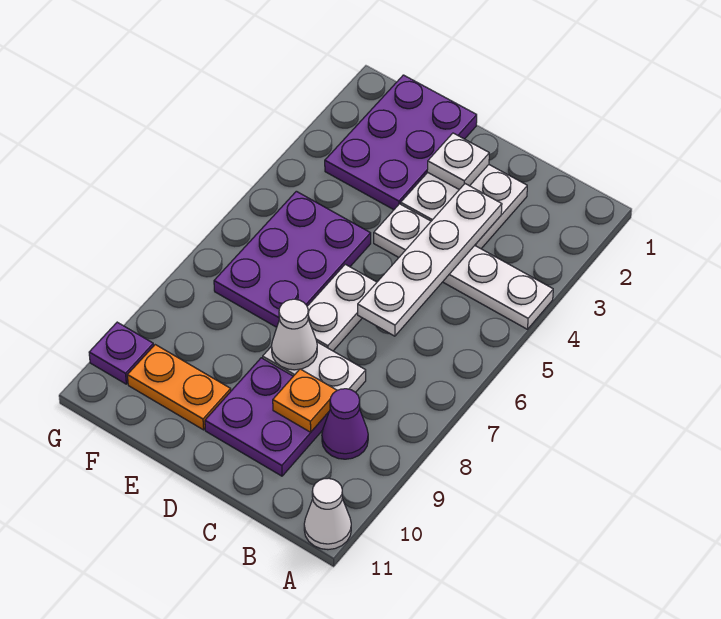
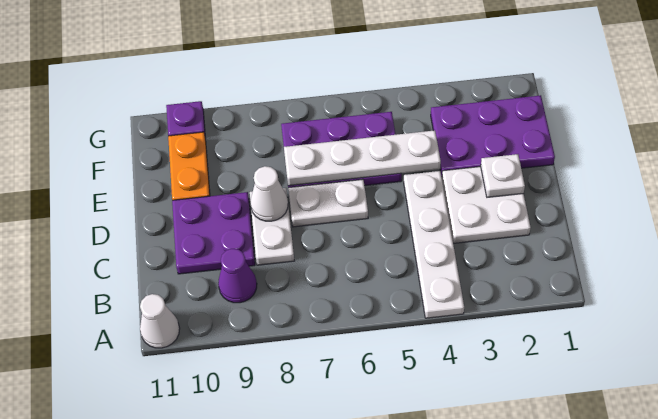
white plate C3:C6 level 2 -> white plate E4:E7 level 2
orange plate C9 level 2 -> none

